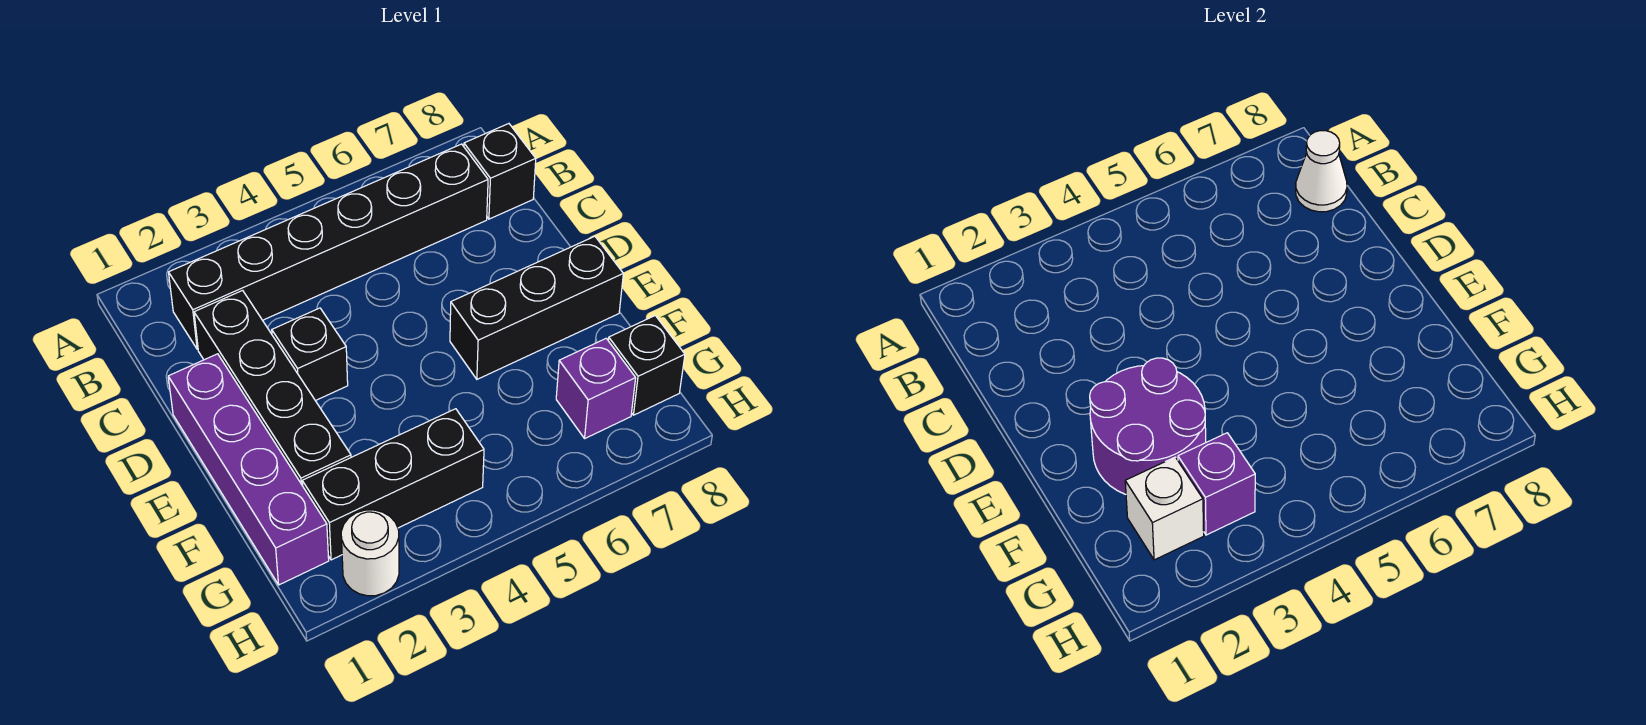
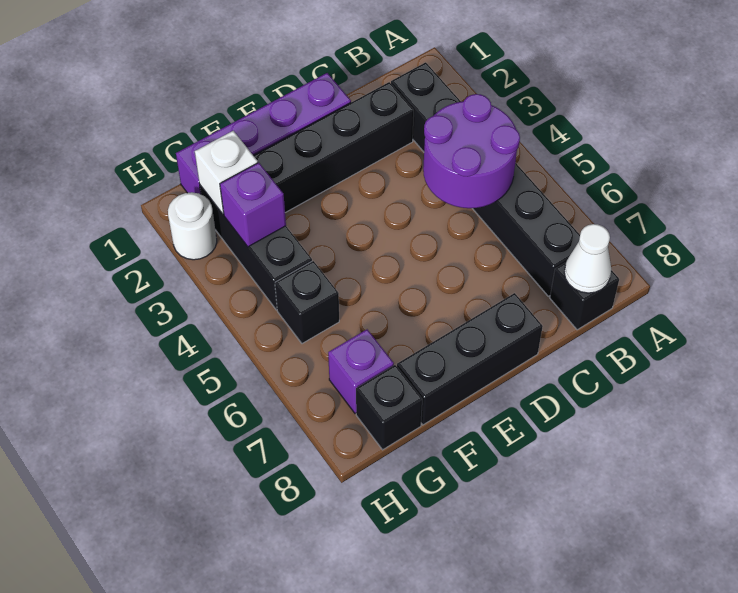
black brick D3 level 1 -> black brick G5 level 1
purple round brick E2:F3 level 2 -> purple round brick B4:C5 level 2
black brick E6:E8 level 1 -> black brick D8:F8 level 1

